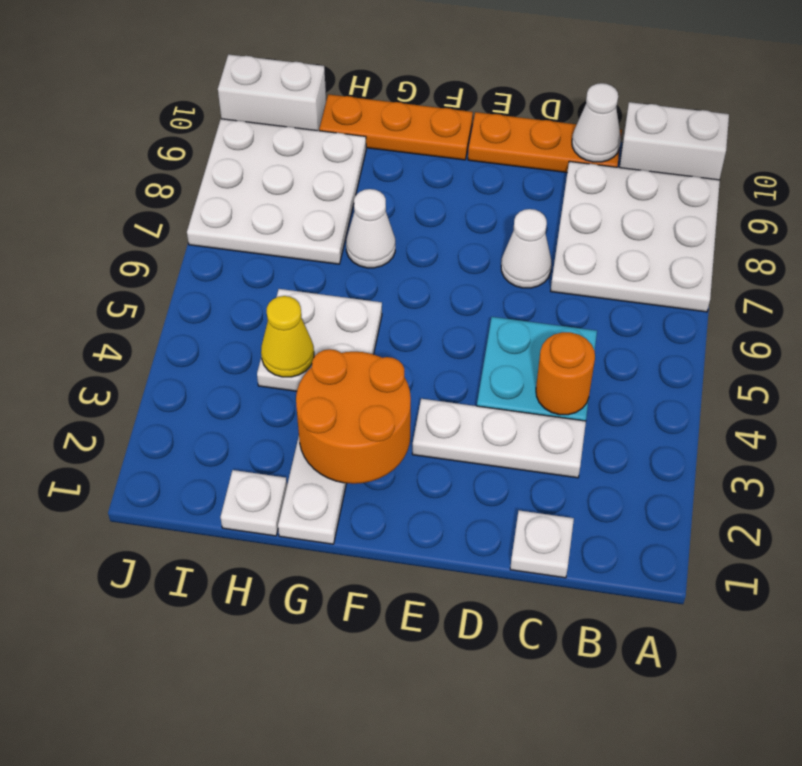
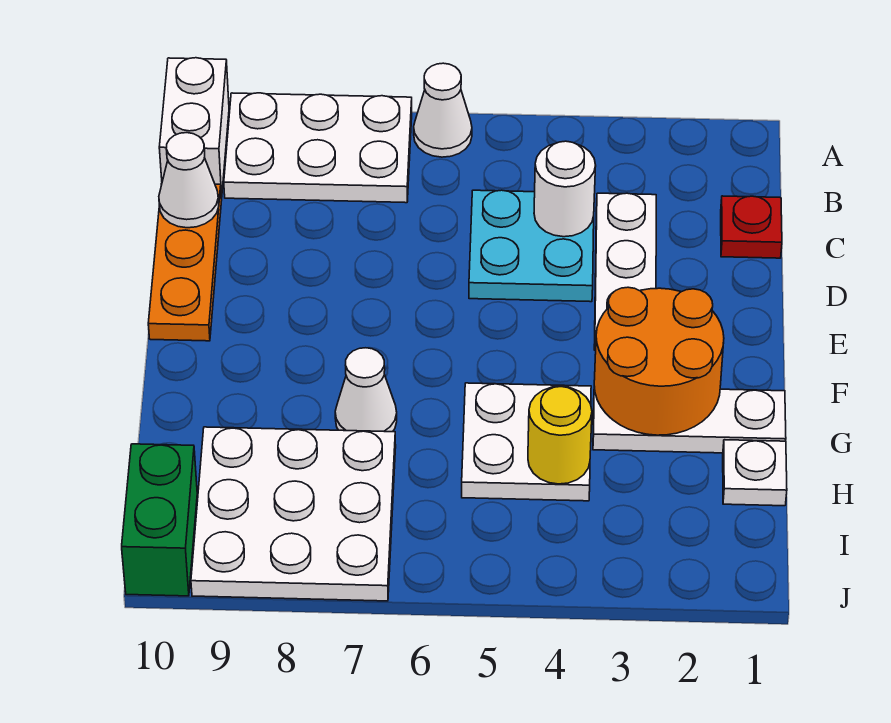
white plate A7:C9 level 1 -> white plate A7:B9 level 1
white plate C1 level 1 -> red plate C1 level 1
orange round brick C4 level 2 -> white round brick C4 level 2
white cone D7 level 1 -> white cone A6 level 1
orange plate F10:H10 level 1 -> none
yellow cone H4 level 2 -> yellow round brick H4 level 2
white brick I10:J10 level 1 -> green brick I10:J10 level 1

